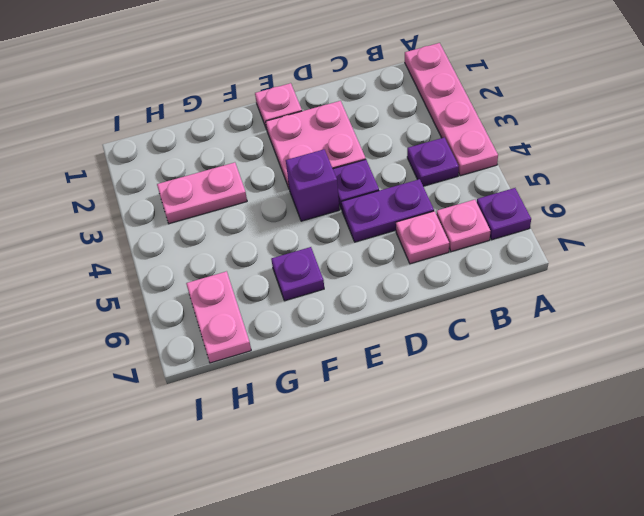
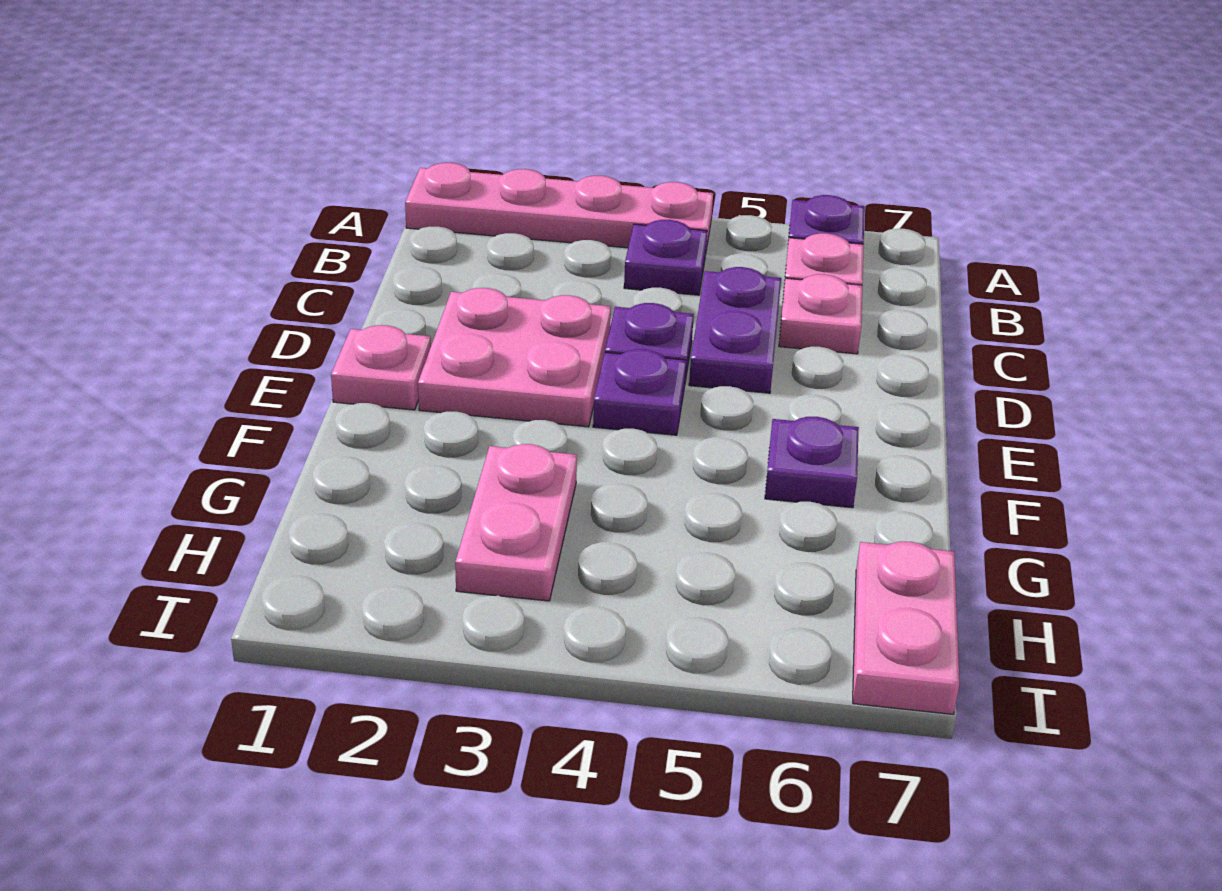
purple brick E4 level 1 -> purple plate E4 level 1
pink plate H6:H7 level 1 -> pink plate H7:I7 level 1

